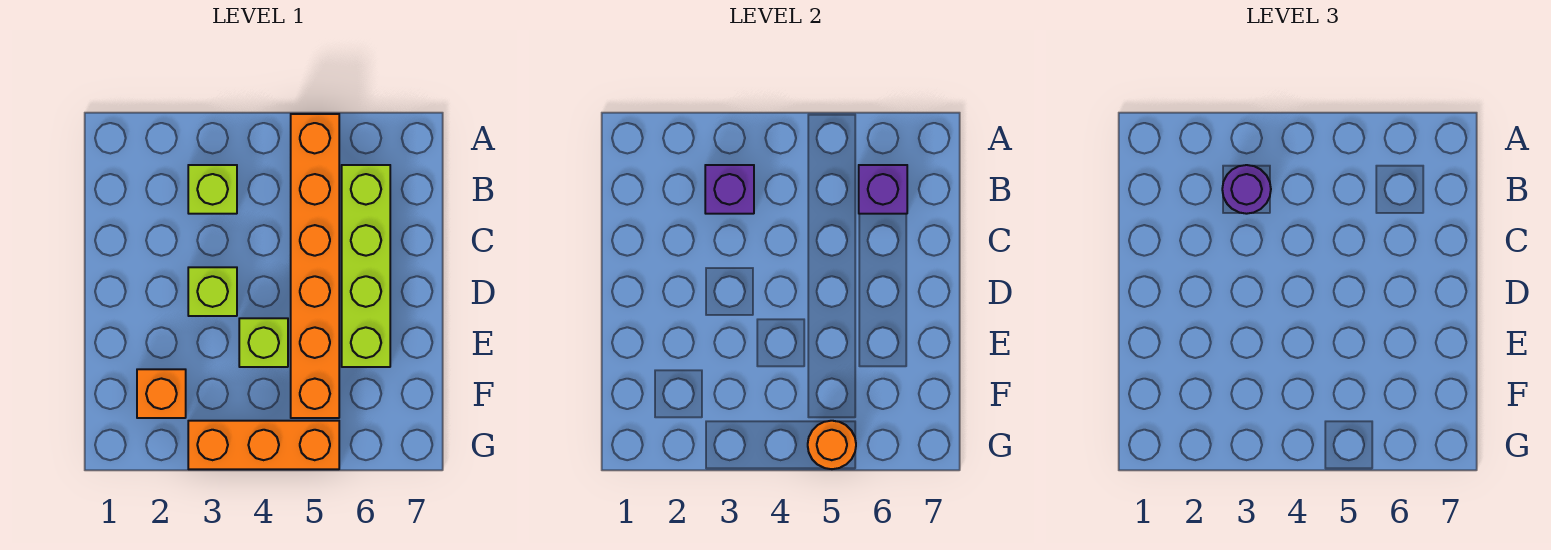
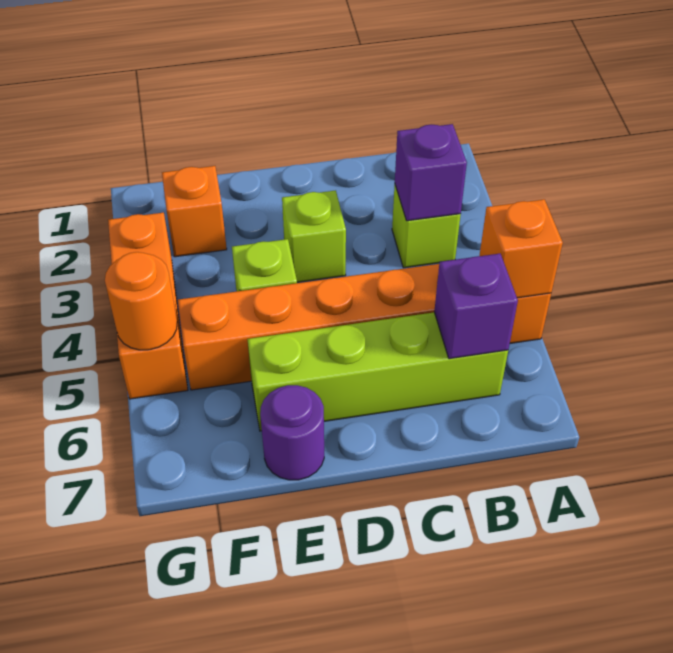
none -> orange brick A5 level 2
purple round brick B3 level 3 -> purple round brick E7 level 1

